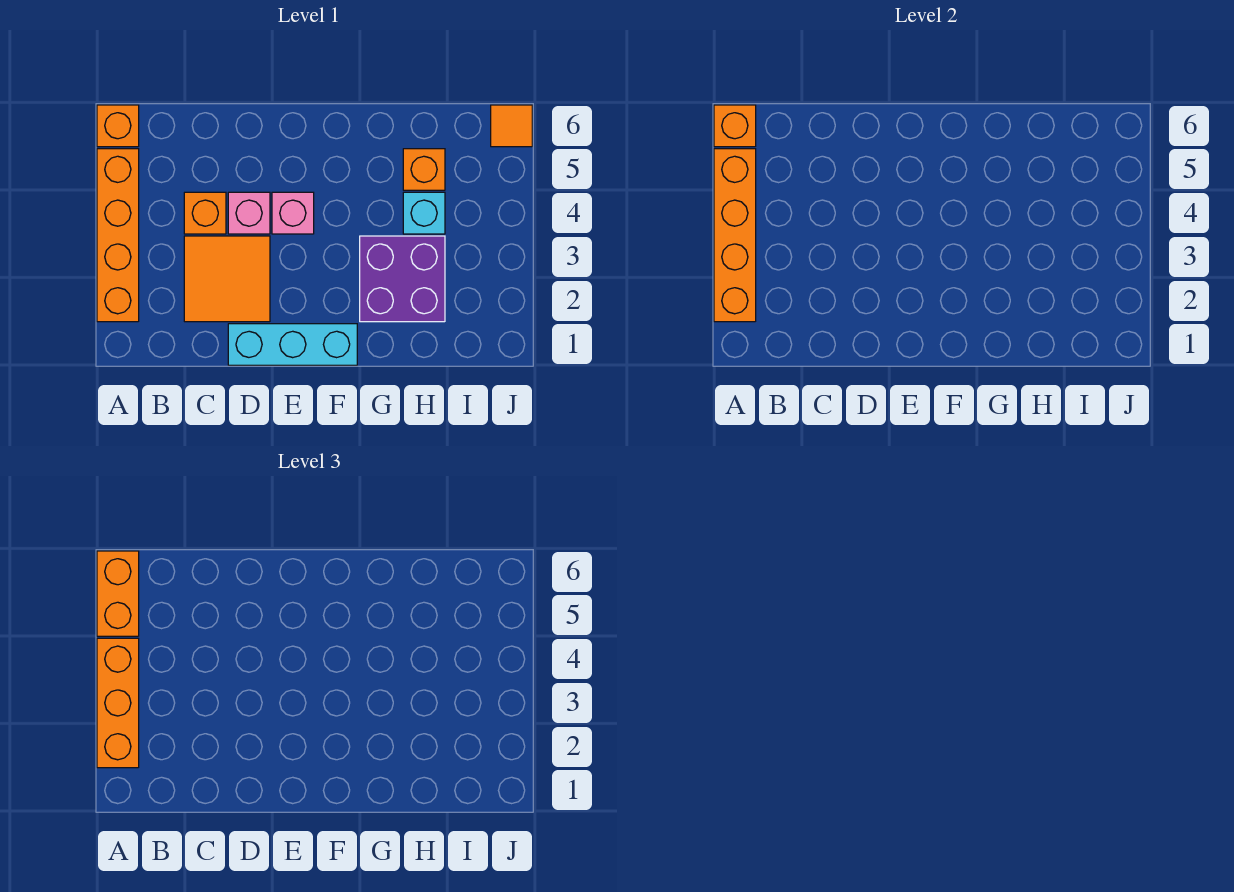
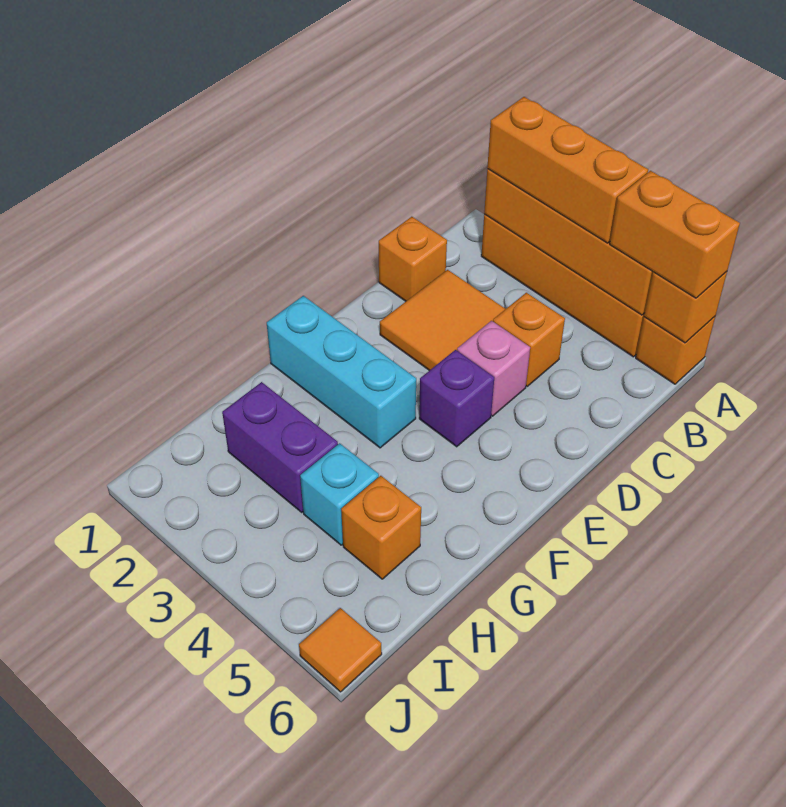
none -> orange brick C1 level 1
cyan brick D1:F1 level 1 -> cyan brick F1:F3 level 1
pink brick E4 level 1 -> purple brick E4 level 1
purple brick G2:H3 level 1 -> purple brick H2:H3 level 1

